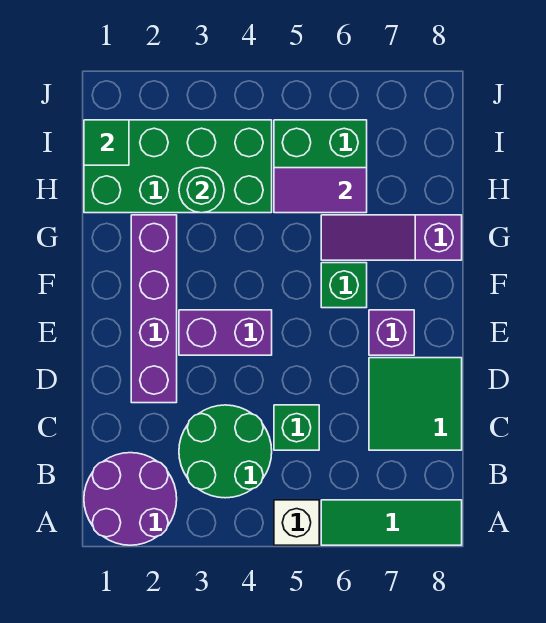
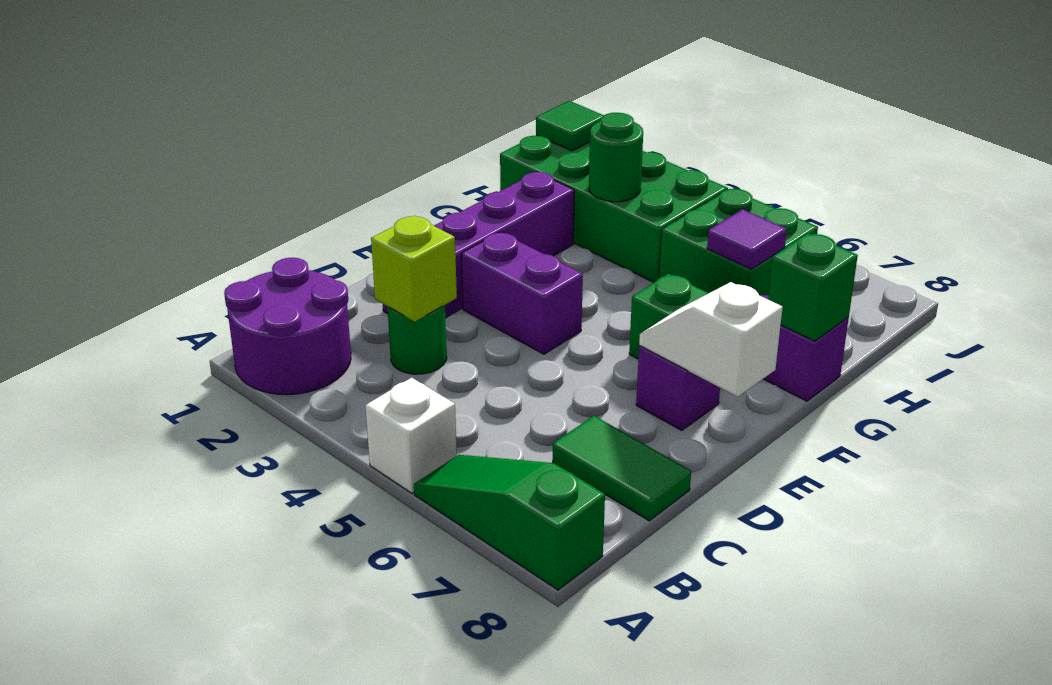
green tile A6:A8 level 1 -> green slope A6:A8 level 1 top 8
green round brick B3:C4 level 1 -> green round brick C3 level 1
none -> lime brick C3 level 2
green brick C5 level 1 -> green brick G8 level 2
green tile C7:D8 level 1 -> green tile C7:C8 level 1
none -> white slope E7:E8 level 2 top 8
purple tile H5:H6 level 2 -> purple tile H6 level 2

